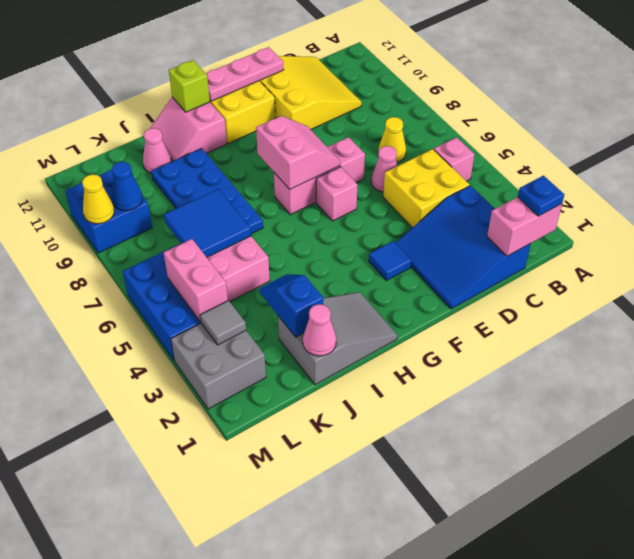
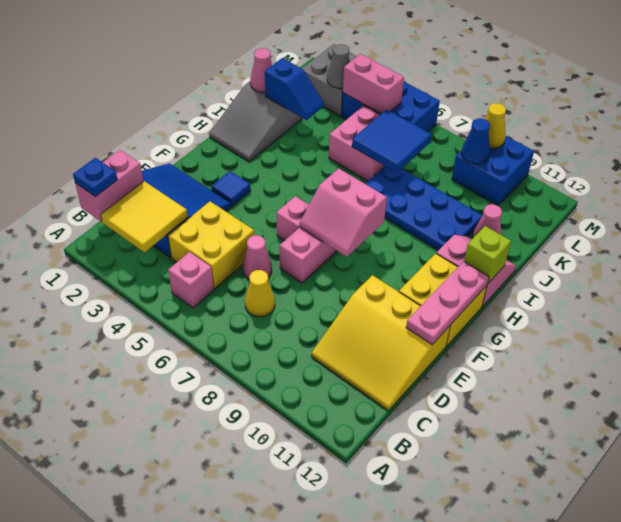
none -> yellow tile B2:C3 level 2
grey tile L3 level 2 -> grey cone L3 level 2

